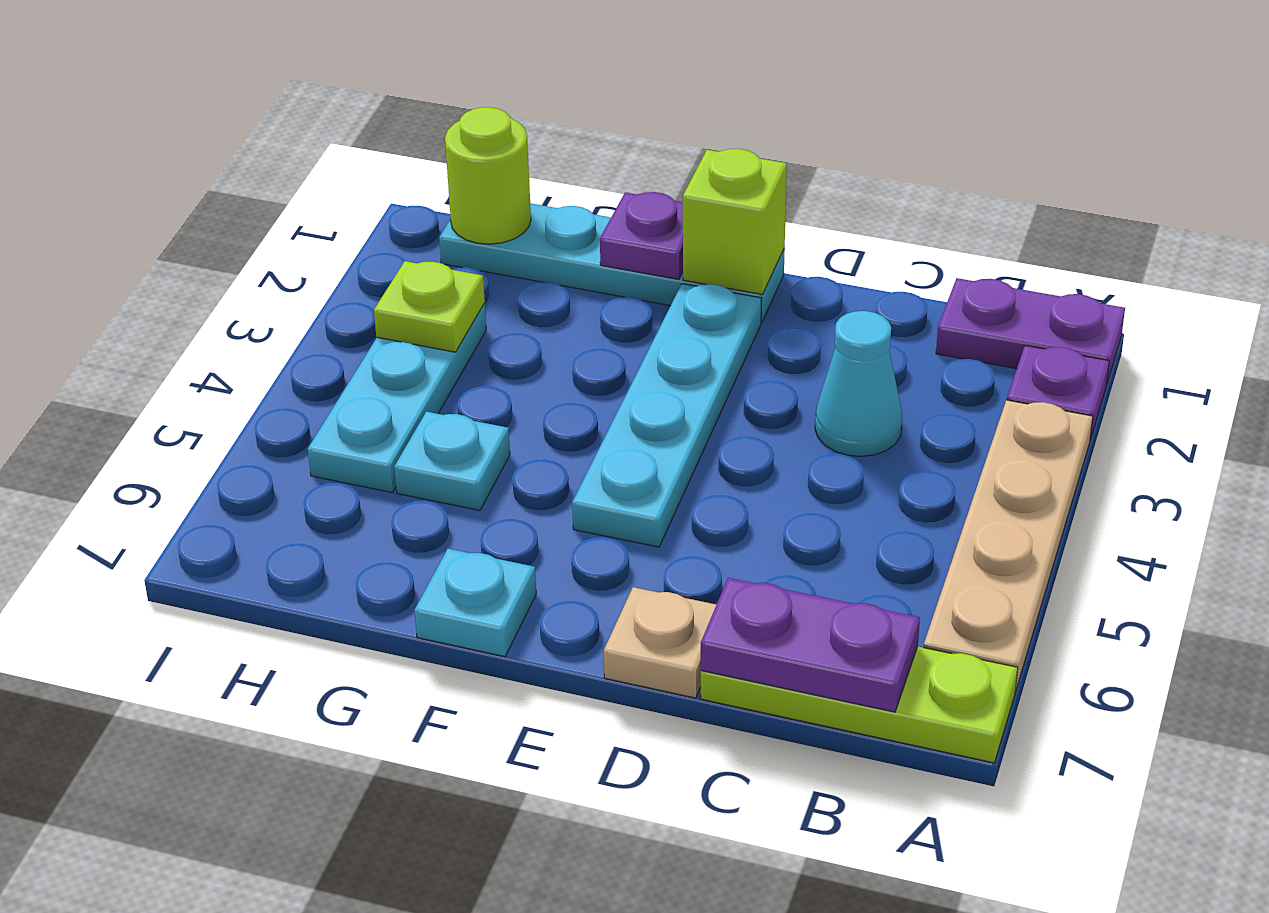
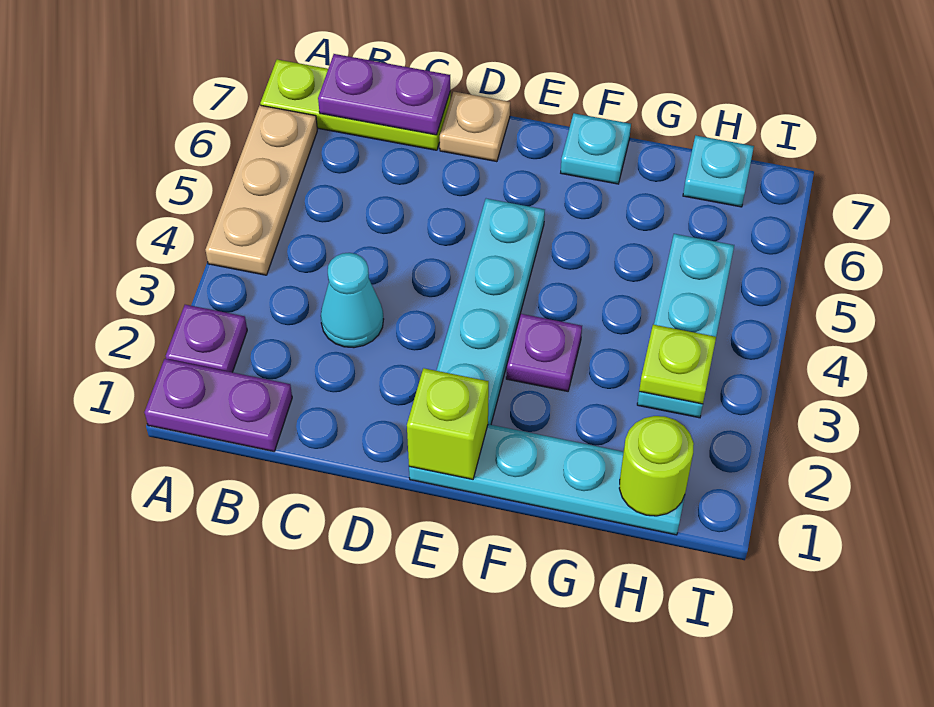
tan plate A3:A6 level 1 -> tan plate A4:A6 level 1
purple plate F1 level 2 -> purple plate F3 level 1
cyan plate G5 level 1 -> cyan plate H7 level 1

